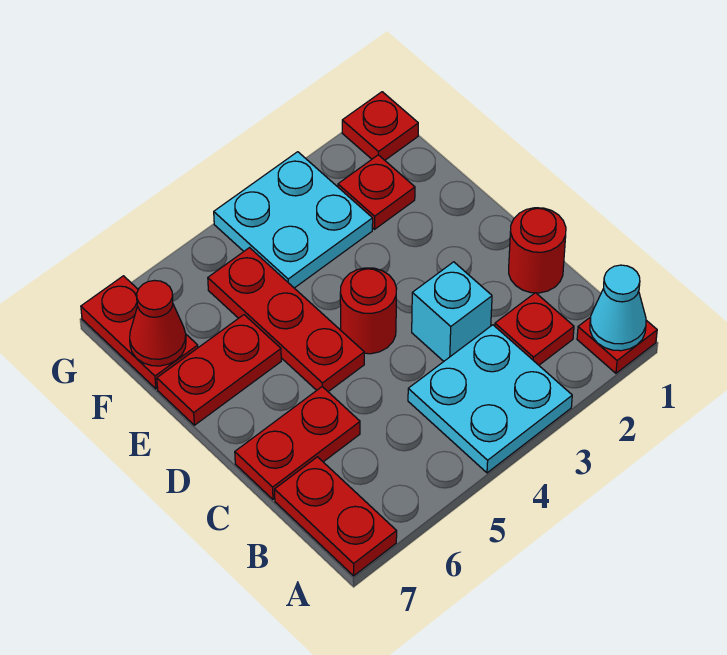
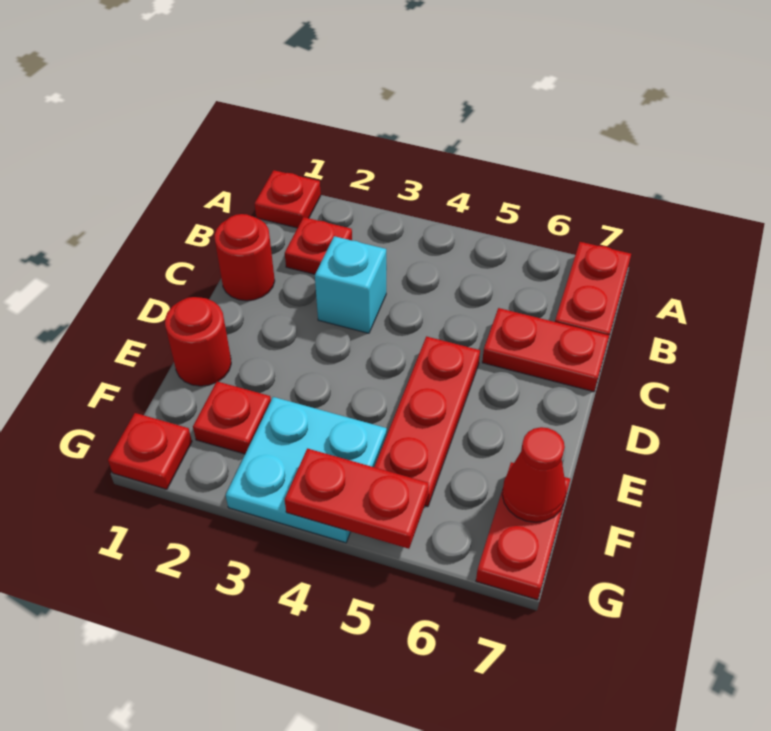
cyan cone A1 level 2 -> none
cyan plate A3:B4 level 1 -> none
red round brick D4 level 1 -> red round brick E1 level 1
red plate E6:E7 level 1 -> red plate G4:G5 level 2

